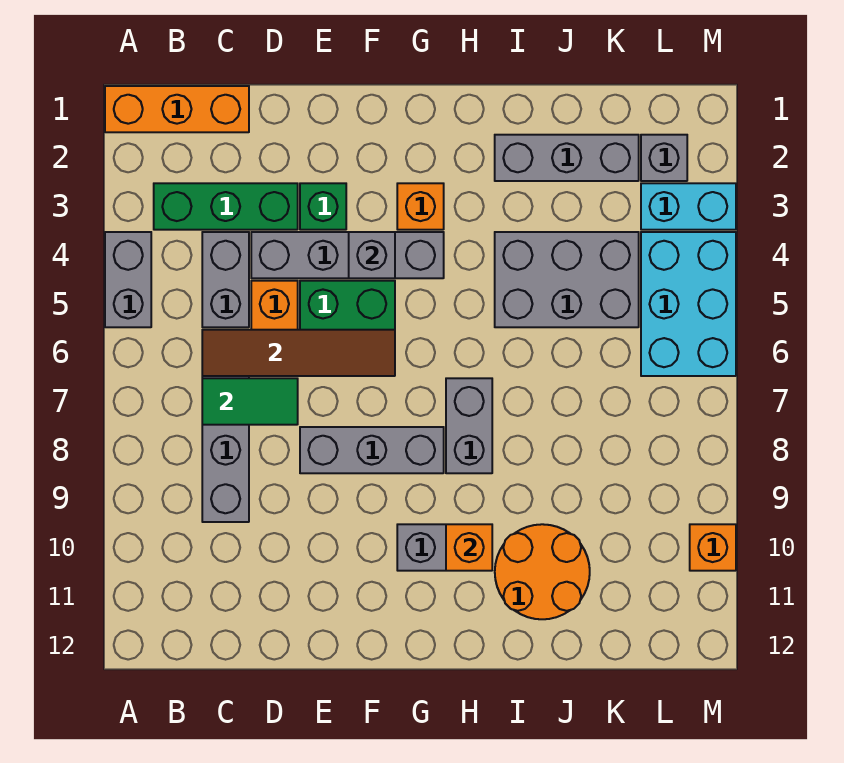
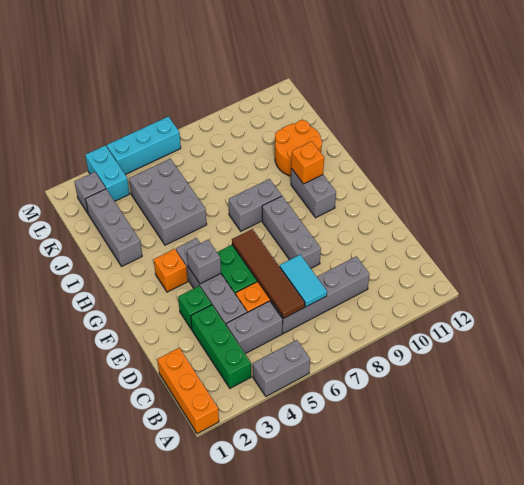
green tile C7:D7 level 2 -> cyan tile C7:D7 level 2
cyan brick L4:M6 level 1 -> cyan brick M4:M6 level 1
orange brick M10 level 1 -> none

